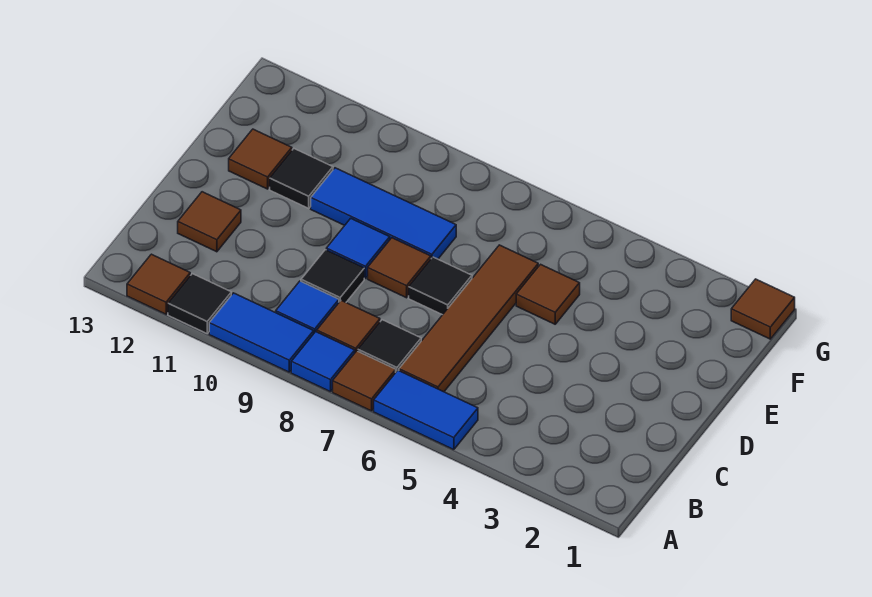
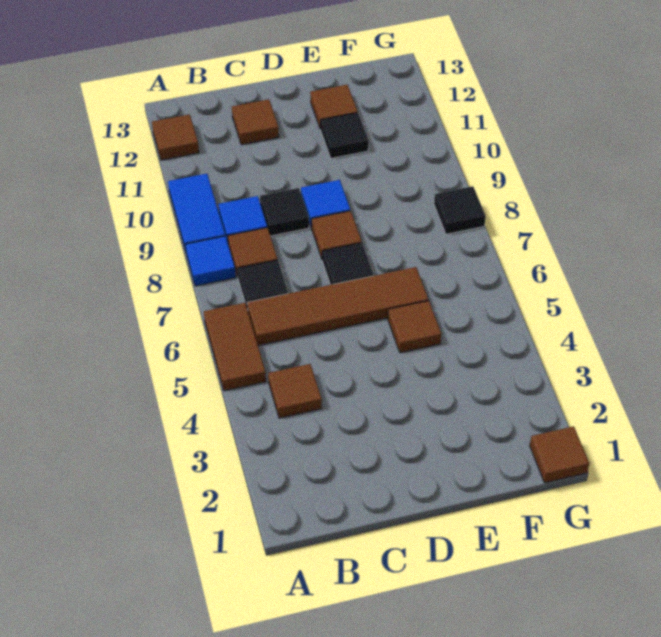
blue tile A5:A6 level 1 -> brown tile A5:A6 level 1
brown tile A7 level 1 -> brown tile B4 level 1
black tile A11 level 1 -> black tile G8 level 1
blue tile E8:E10 level 1 -> none

